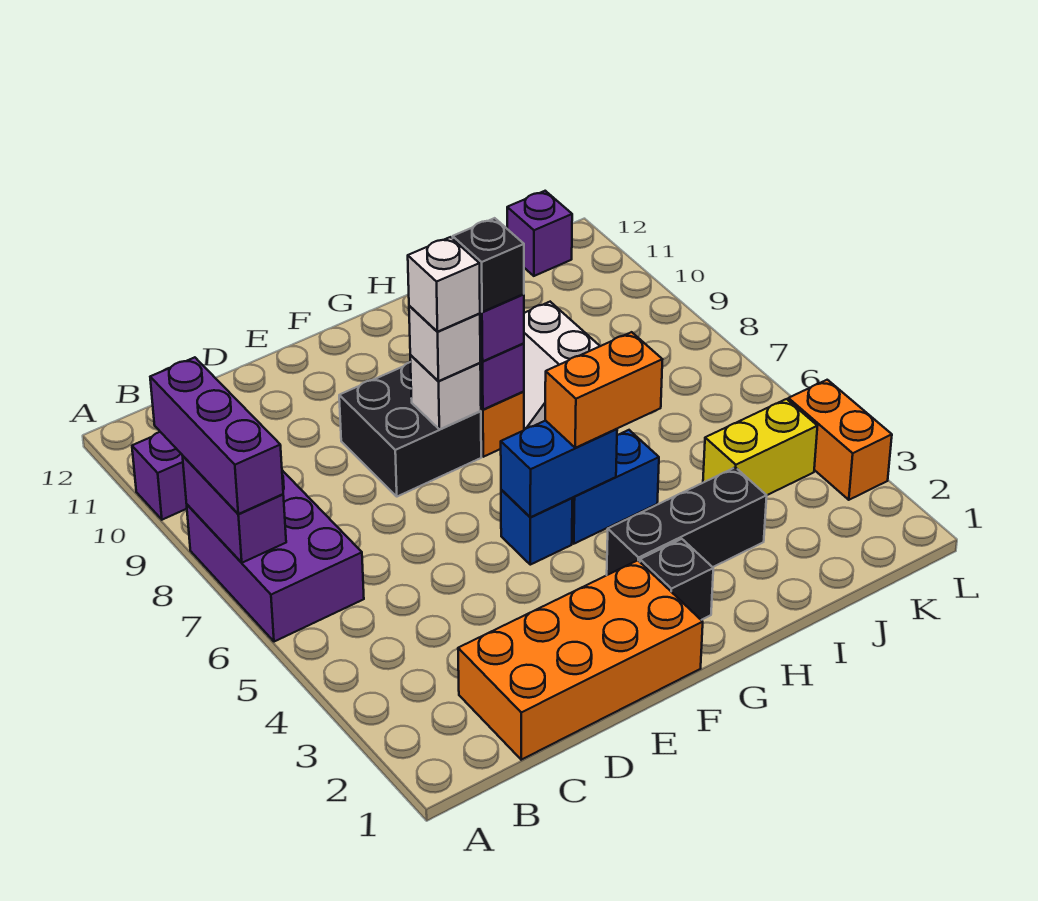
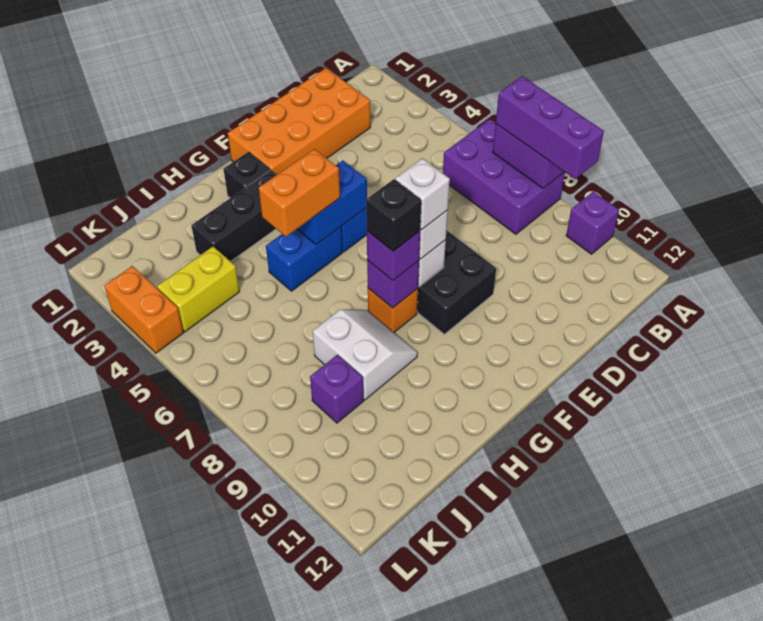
purple brick K12 level 1 -> purple brick J9 level 1

